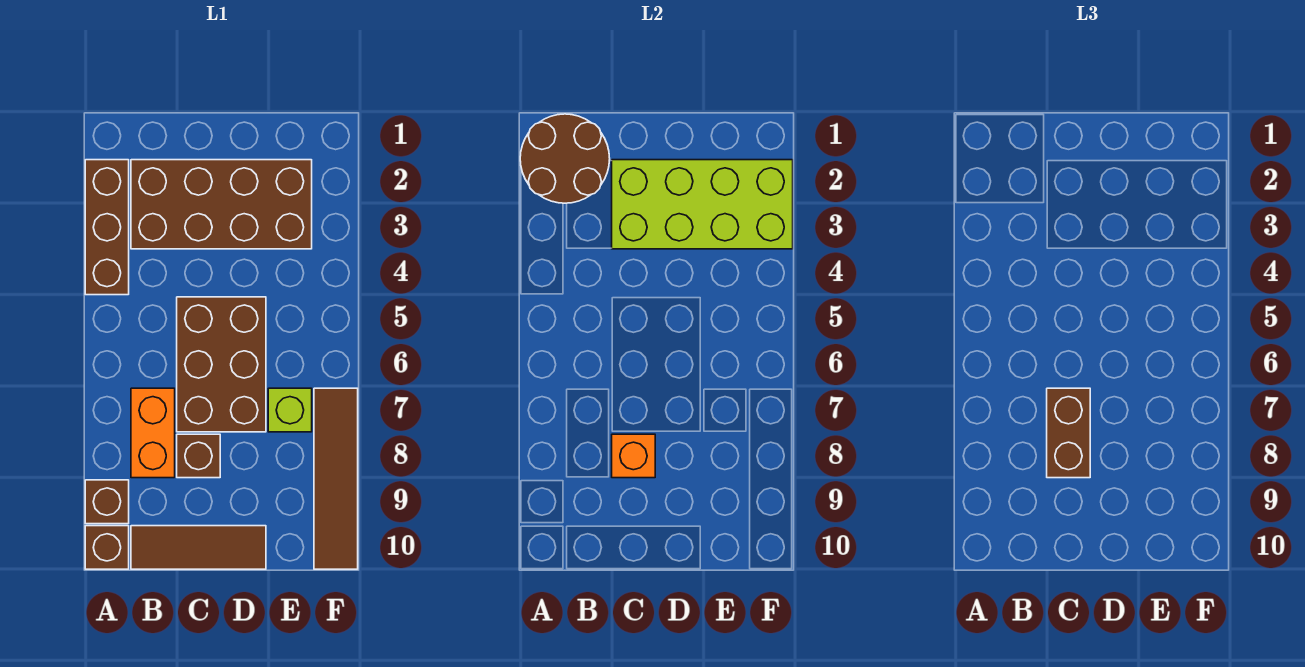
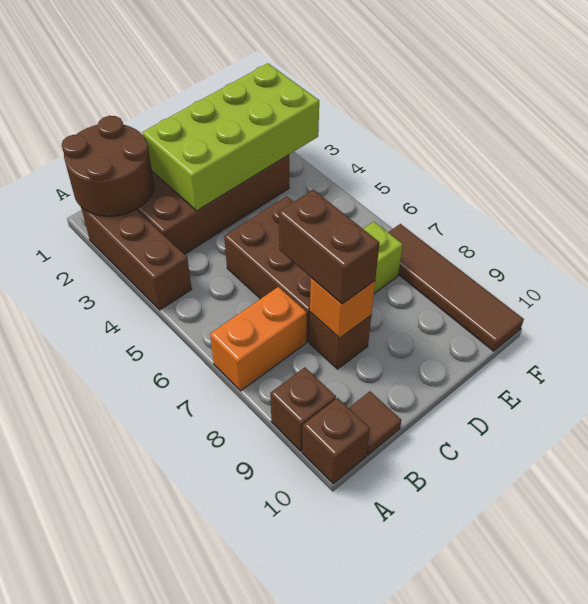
orange brick B7:B8 level 1 -> orange brick A7:B7 level 1
brown tile B10:D10 level 1 -> brown tile B10 level 1

